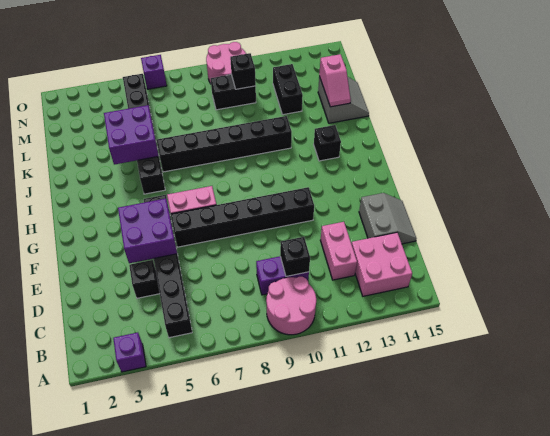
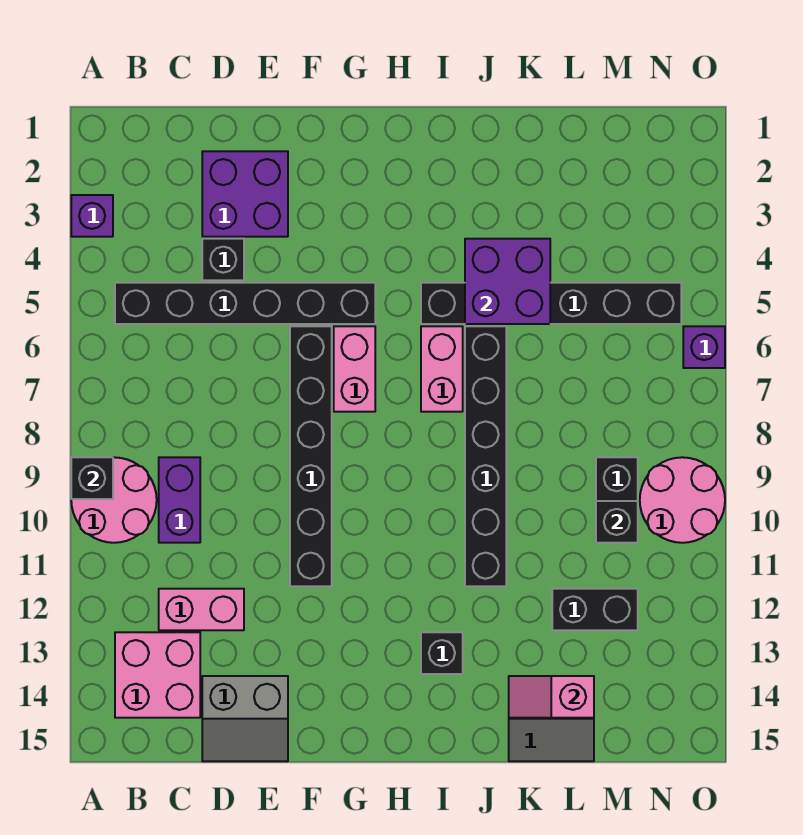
black brick C10 level 2 -> black brick A9 level 2
purple brick E4:F5 level 2 -> purple brick D2:E3 level 1
none -> pink brick I6:I7 level 1

